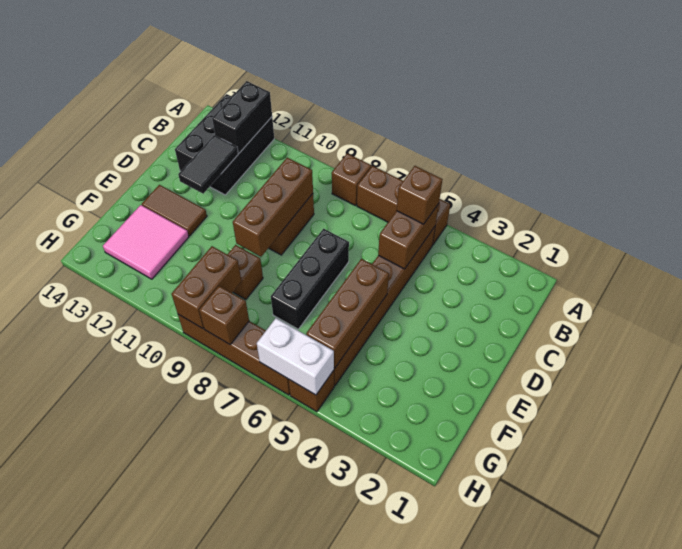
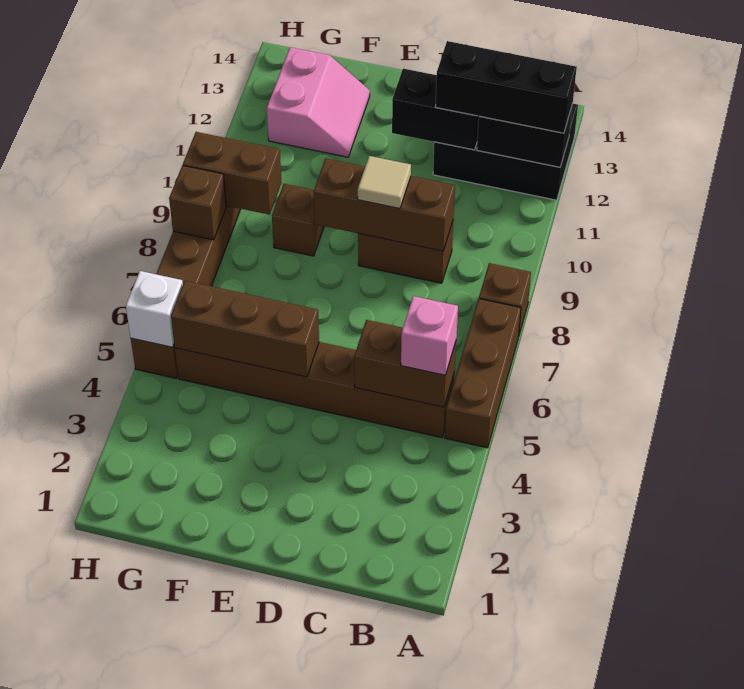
brown brick B5 level 3 -> pink brick B5 level 3
black tile C12:D12 level 2 -> black brick C12:D12 level 2
black brick D7:F7 level 1 -> black brick A12:C12 level 3
none -> tan tile D9 level 3
brown tile E12:E13 level 1 -> none
pink tile F12:G13 level 1 -> pink slope F12:G13 level 1 top G
white brick H5:H6 level 2 -> white brick H5 level 2

